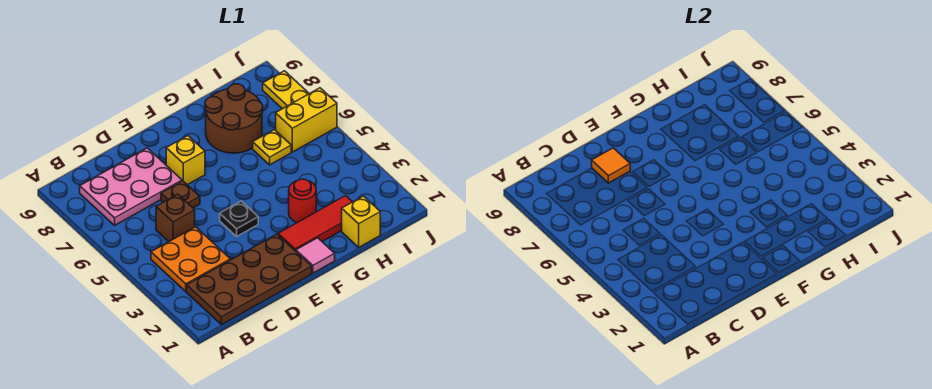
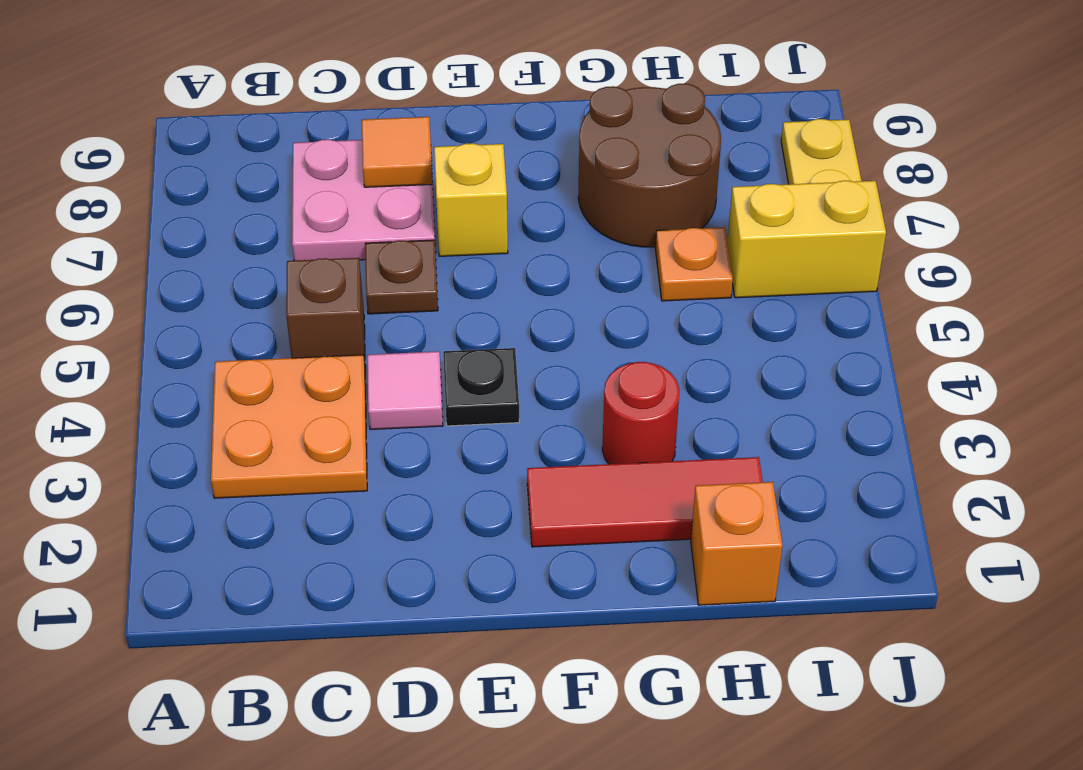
brown plate B1:E2 level 1 -> none
pink plate B7:D8 level 1 -> pink plate C7:D8 level 1
pink tile F1 level 1 -> pink tile D4 level 1
yellow brick H1 level 1 -> orange brick H1 level 1
yellow plate H6 level 1 -> orange plate H6 level 1

